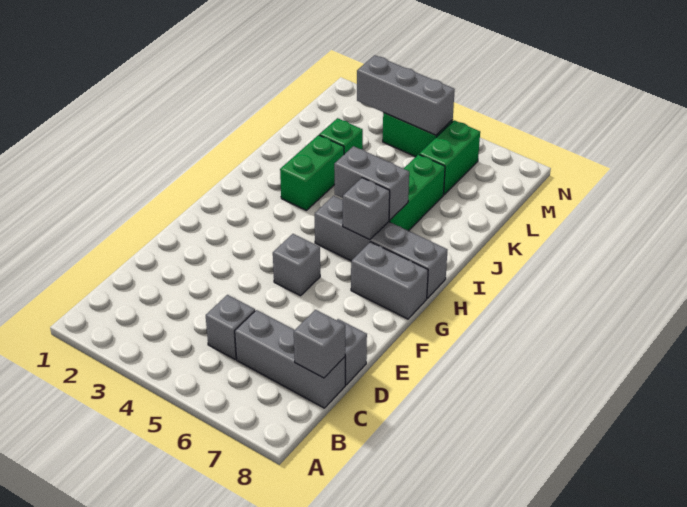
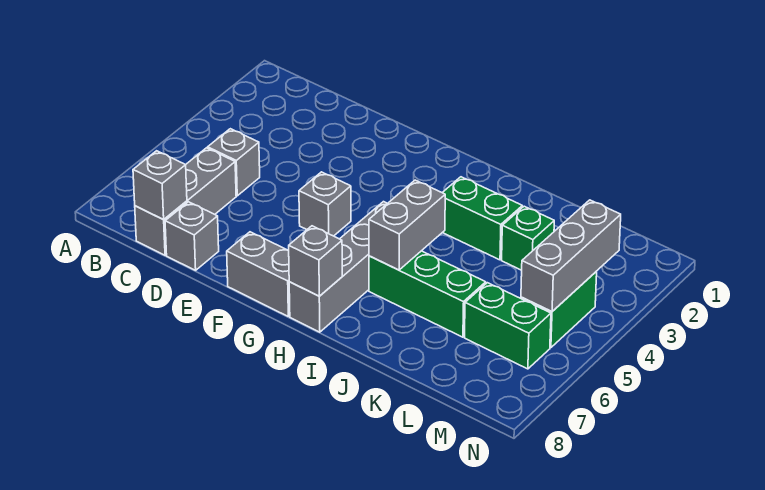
grey brick G7:G8 level 1 -> grey brick F8:G8 level 1
grey brick H6 level 2 -> grey brick H8 level 2

